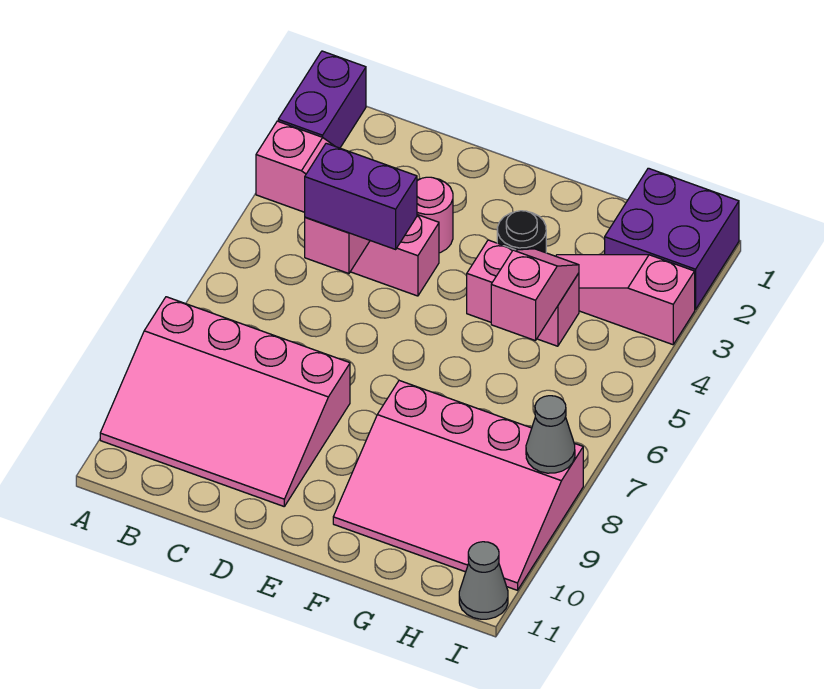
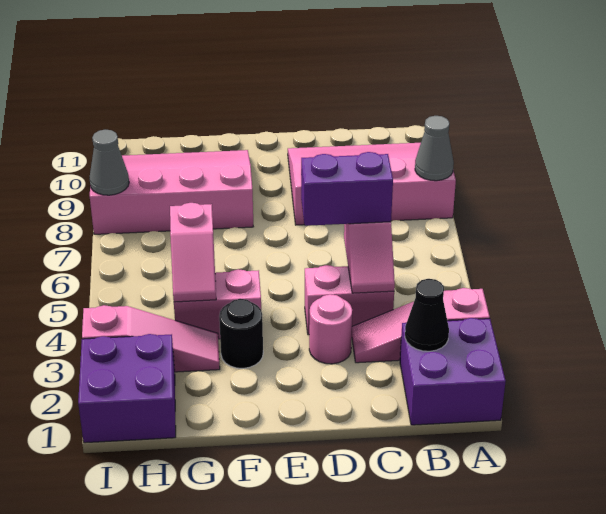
purple brick A1:A2 level 1 -> purple brick A1:B2 level 1
none -> black cone B2 level 2
grey cone I11 level 1 -> grey cone A8 level 2

